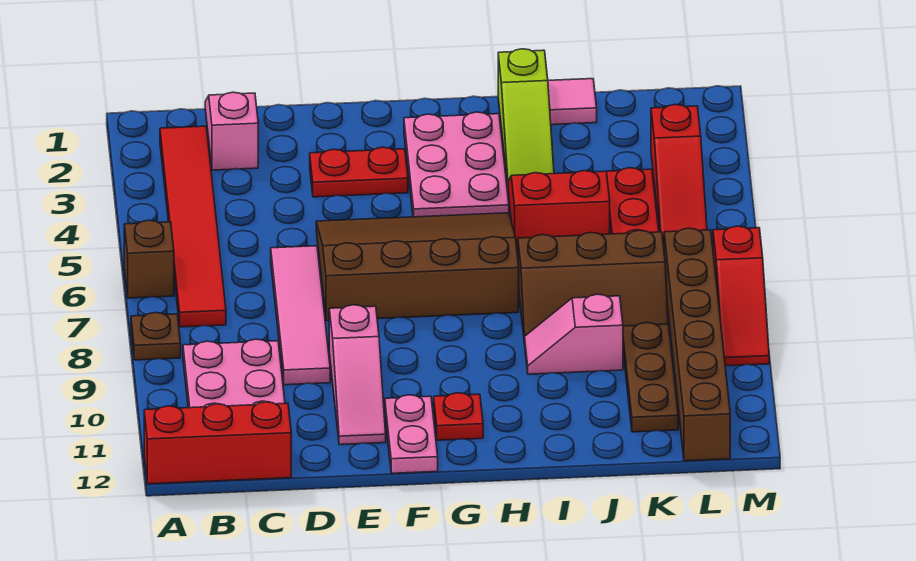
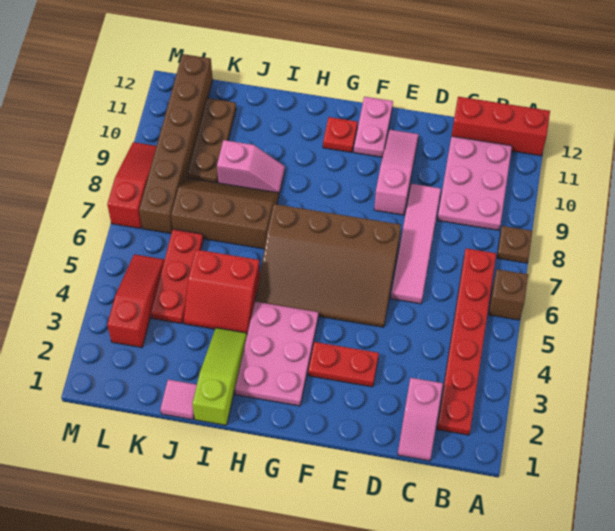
red tile B2:B7 level 1 -> red plate B2:B7 level 1

